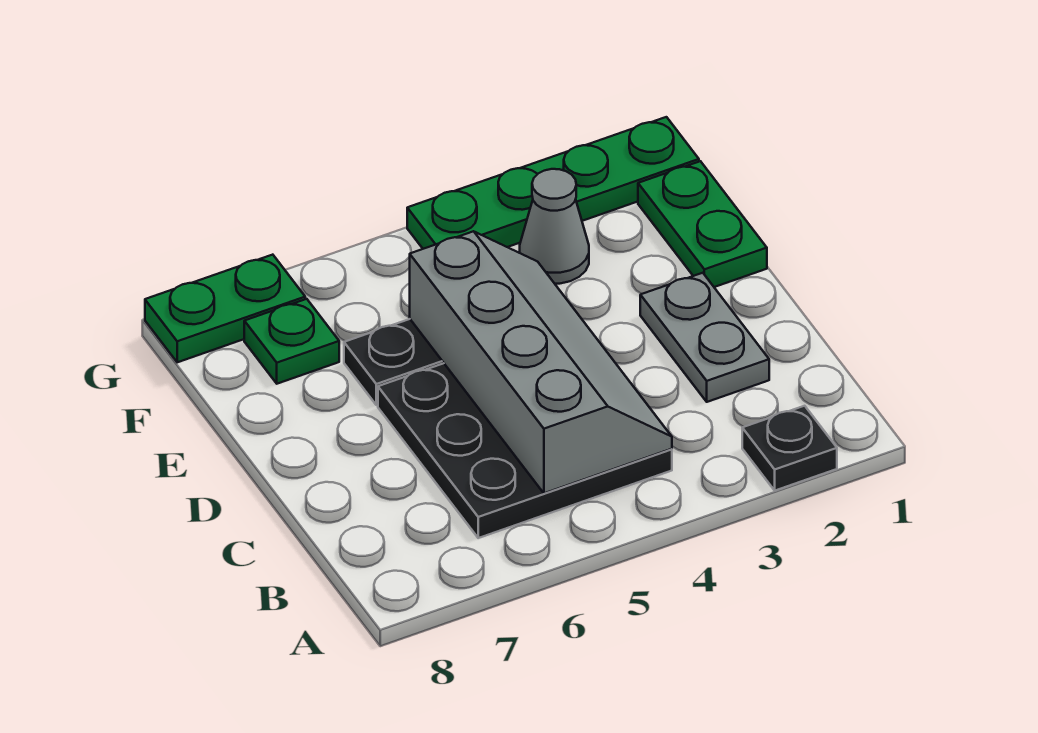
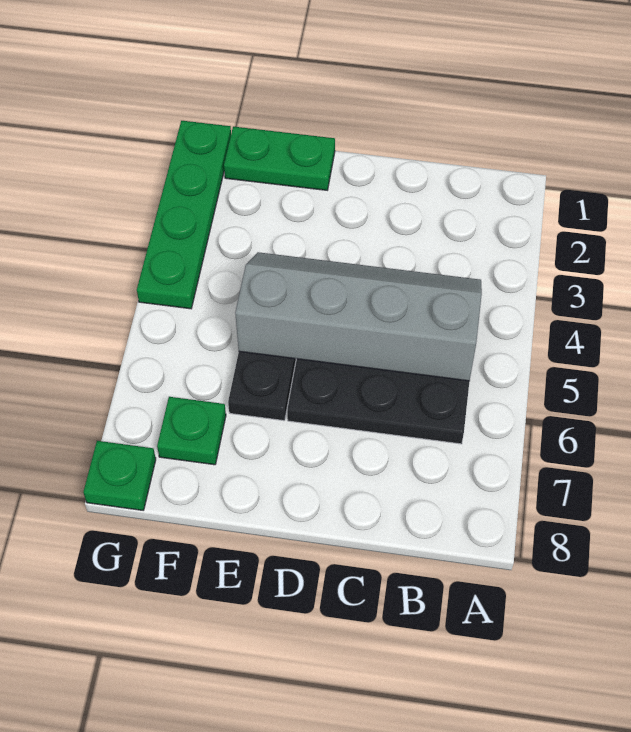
black plate A2 level 1 -> none
grey plate C2:D2 level 1 -> none
grey cone F3 level 1 -> none
green plate G7:G8 level 1 -> green plate G8 level 1

